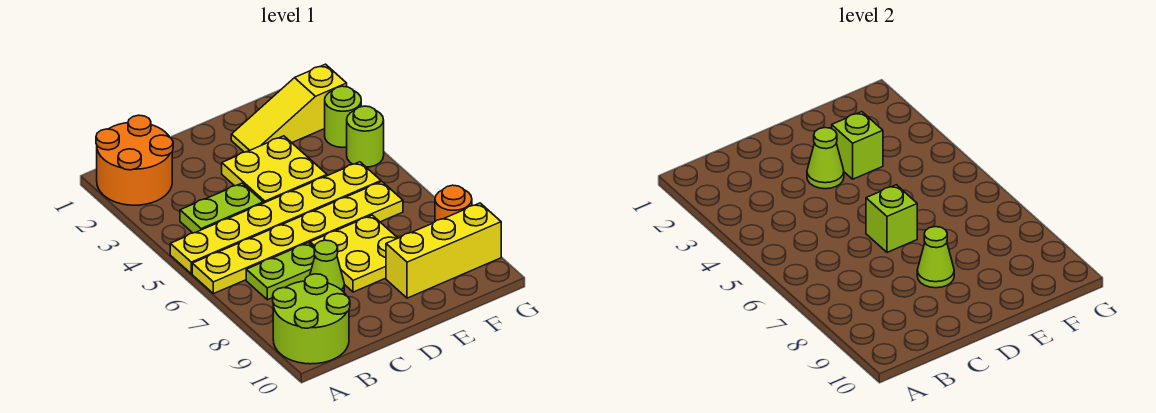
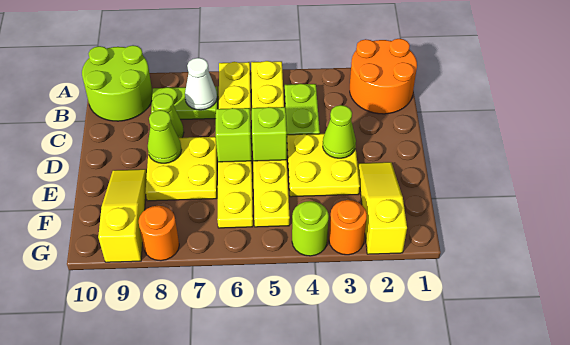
lime plate B7:C7 level 1 -> lime plate B7:B8 level 1
none -> white cone B7 level 2
lime brick E3 level 2 -> lime brick D5 level 2
yellow brick E9:G9 level 1 -> yellow slope E9:G9 level 1 top G
lime round brick G3 level 1 -> orange round brick G3 level 1

